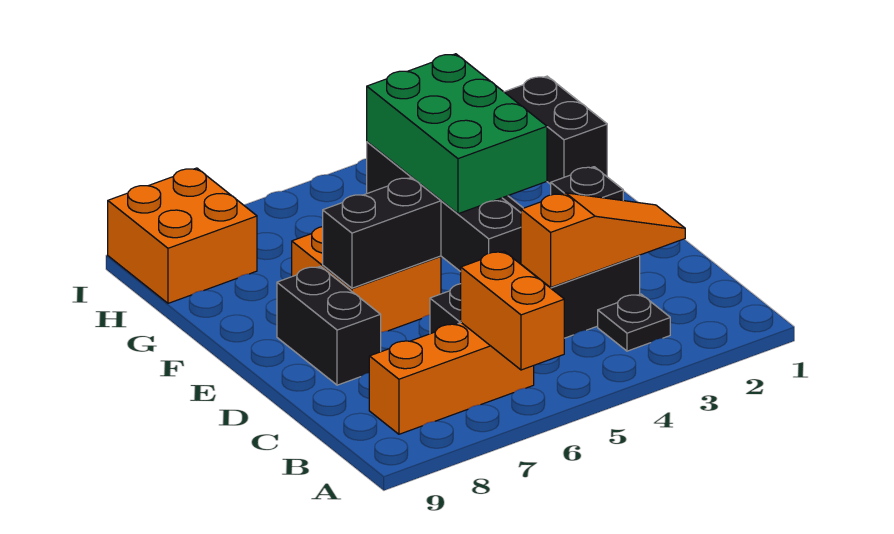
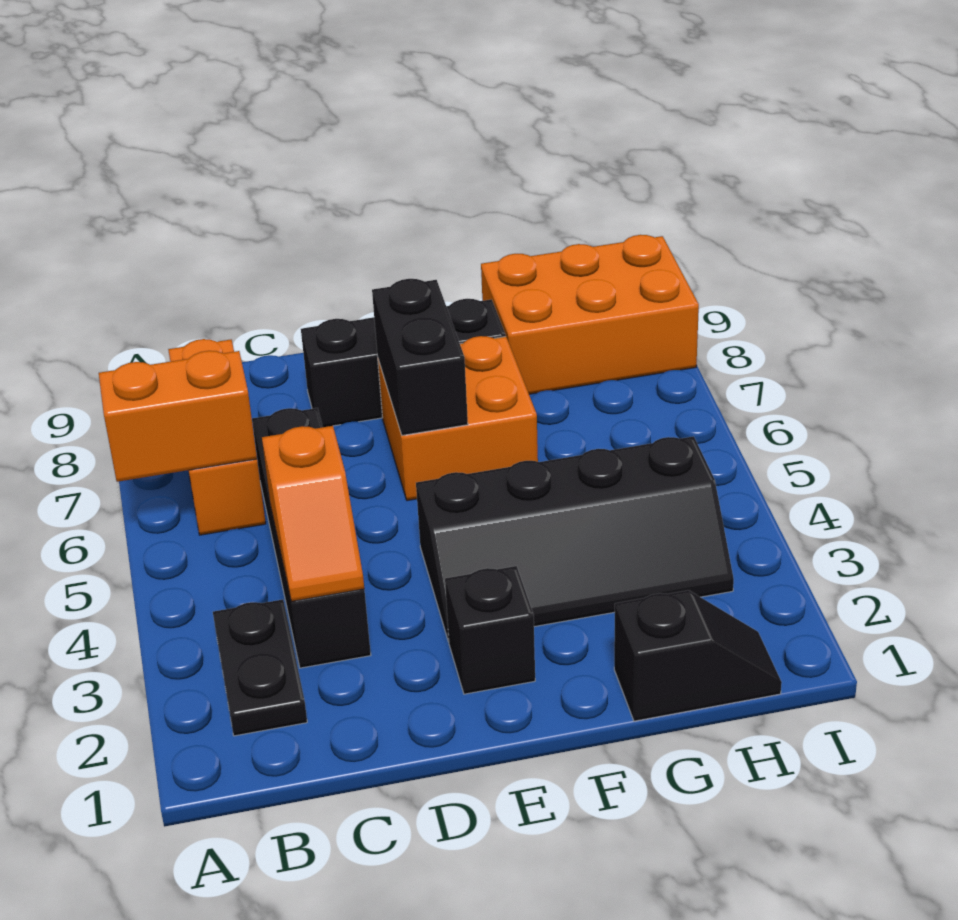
black plate B3 level 1 -> black plate B2:B3 level 1
orange slope C2:C4 level 2 top 4 -> orange slope C3:C4 level 2 top 4
black brick D8:E8 level 1 -> black brick D8:F8 level 1
green brick F3:H4 level 2 -> none
black brick G1:H1 level 1 -> black slope G1:H1 level 1 top G
orange brick H8:I9 level 1 -> orange brick G8:I9 level 1

